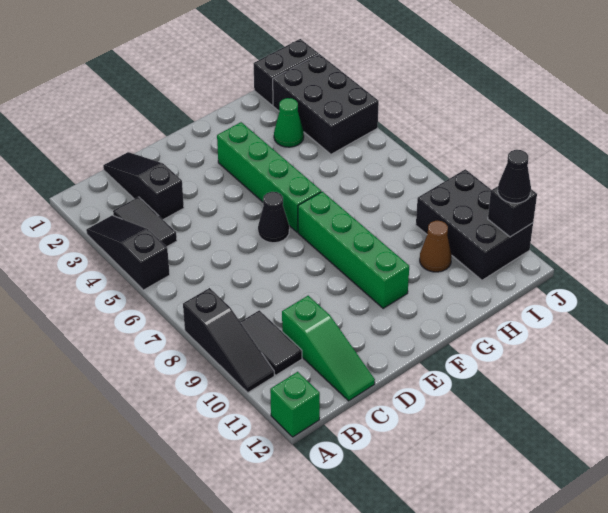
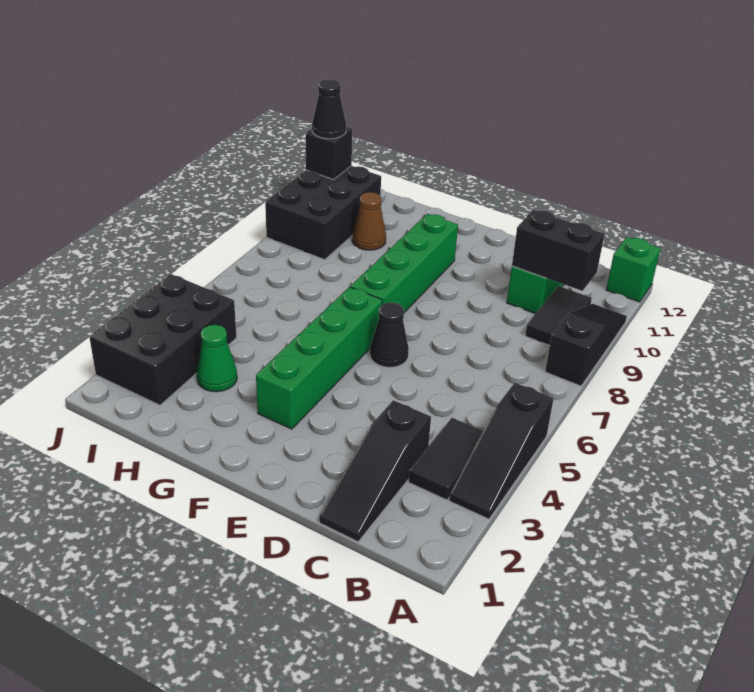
black brick I1:J1 level 1 -> black brick B10:C10 level 2

